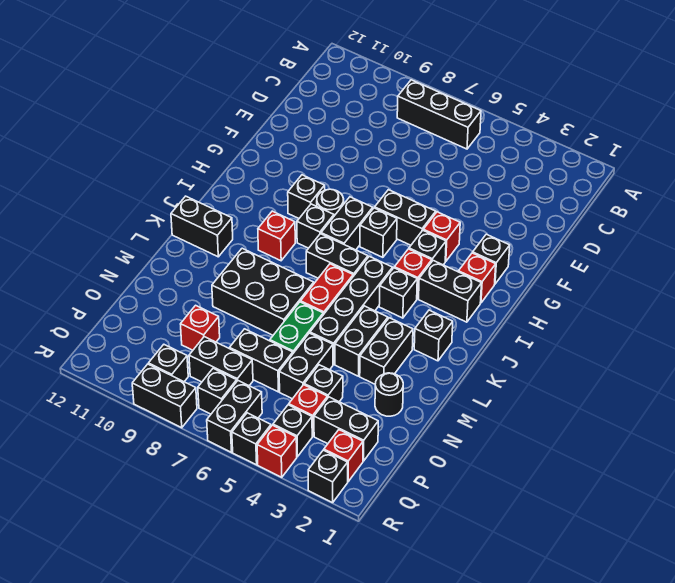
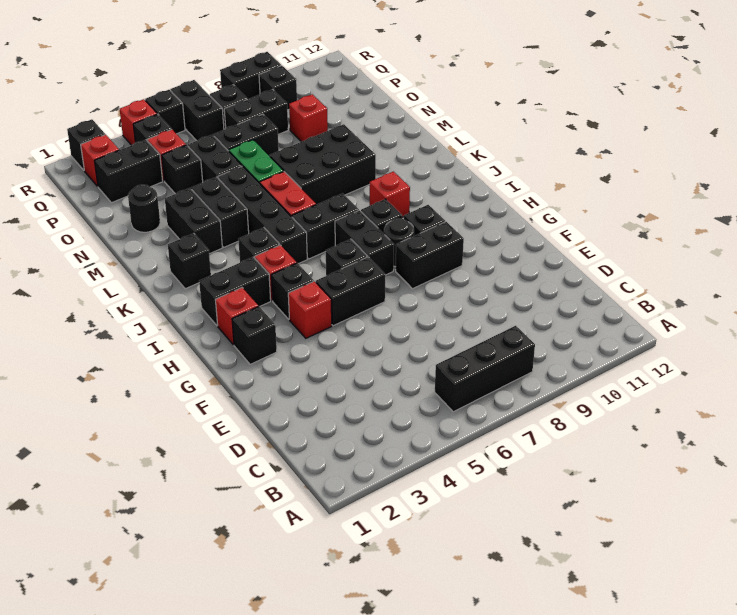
black brick K11:K12 level 1 -> black brick G8:G9 level 1

